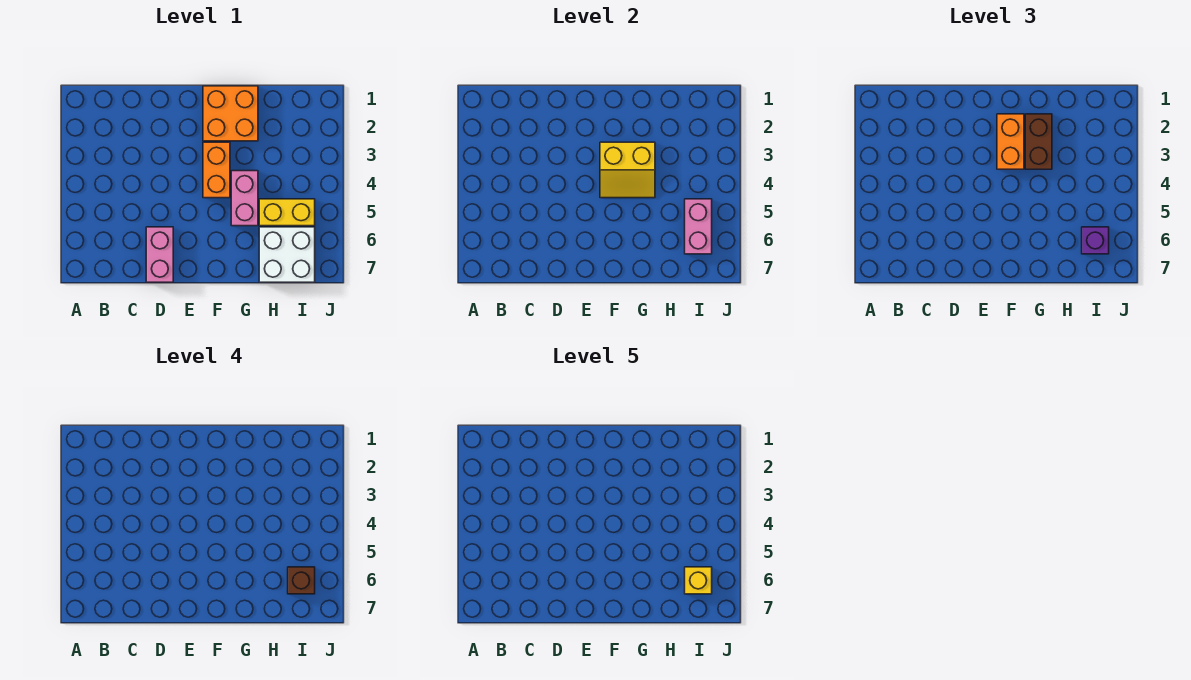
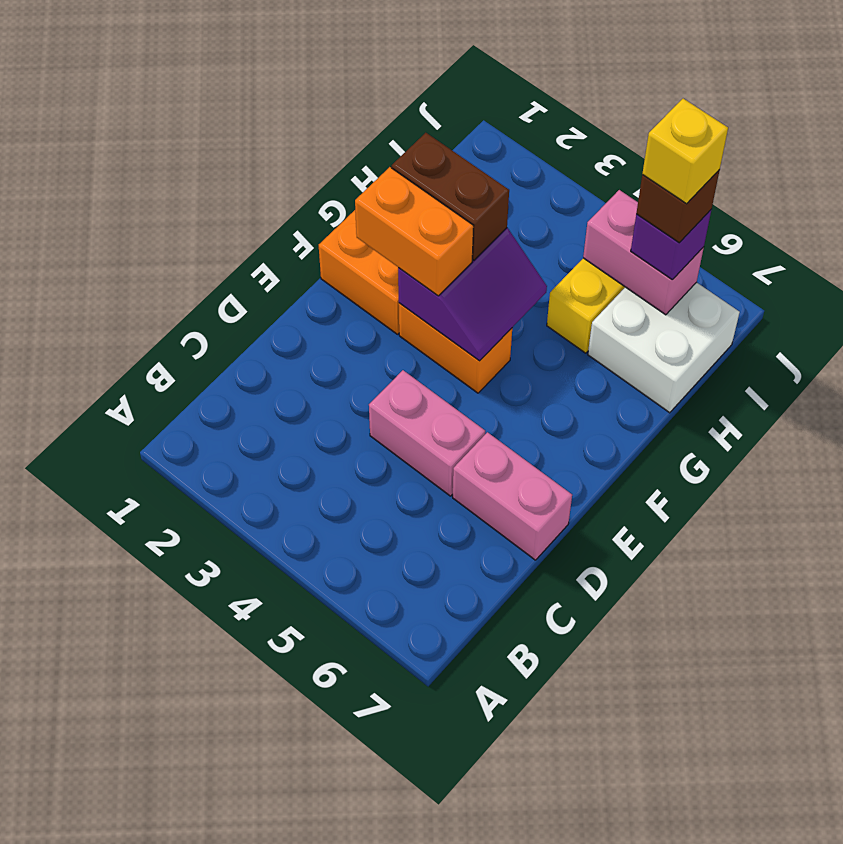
yellow slope F3:G4 level 2 top 3 -> purple slope F3:G4 level 2 top 3
pink brick G4:G5 level 1 -> pink brick D4:D5 level 1

